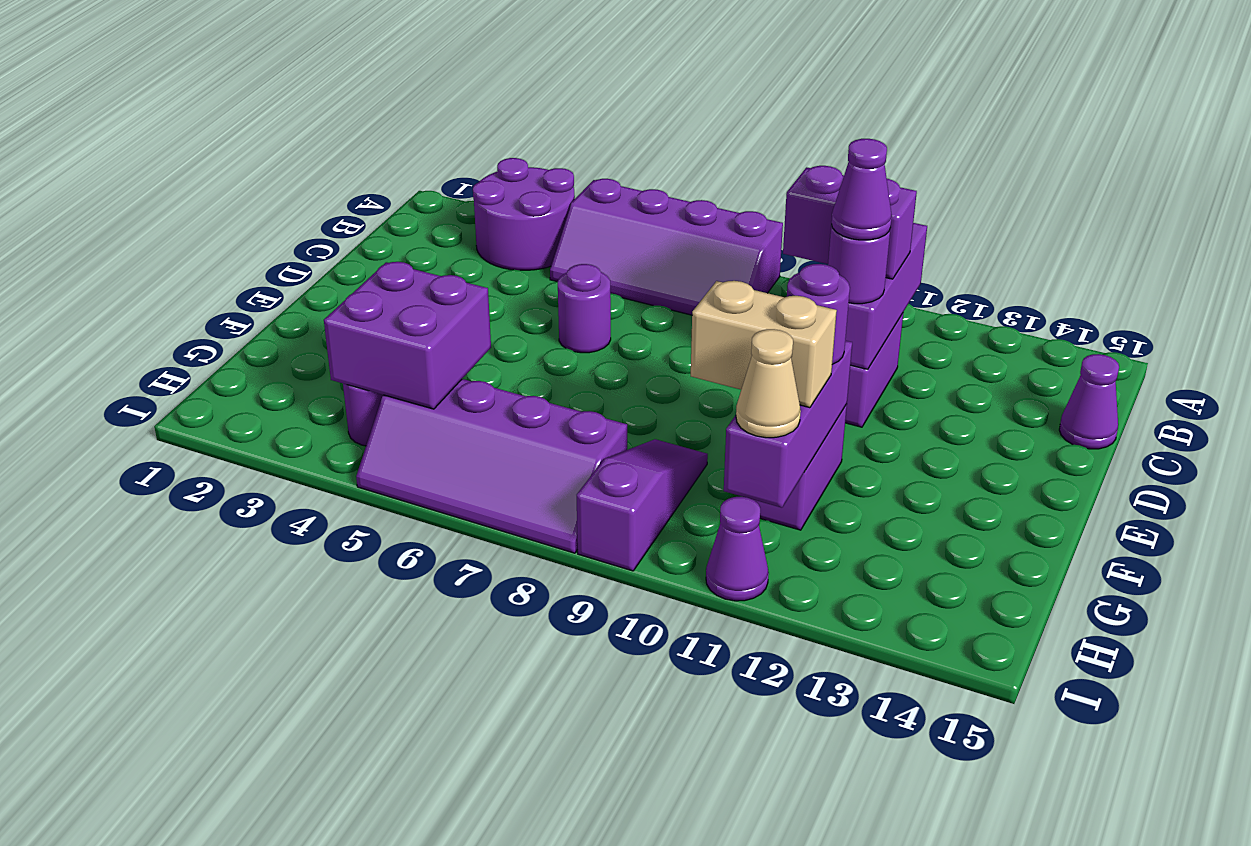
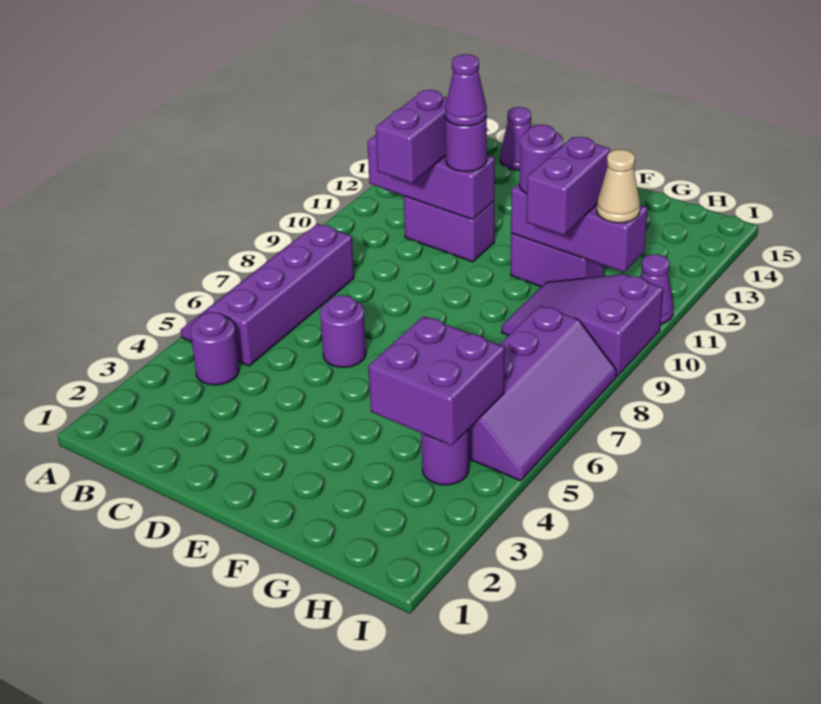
purple round brick A3:B4 level 1 -> purple round brick B4 level 1
purple slope A5:B8 level 1 top A -> purple slope A5:B8 level 1 top B
purple slope G9:I9 level 1 top I -> purple slope G9:I10 level 1 top I
tan brick G10:G11 level 3 -> purple brick G10:G11 level 3

